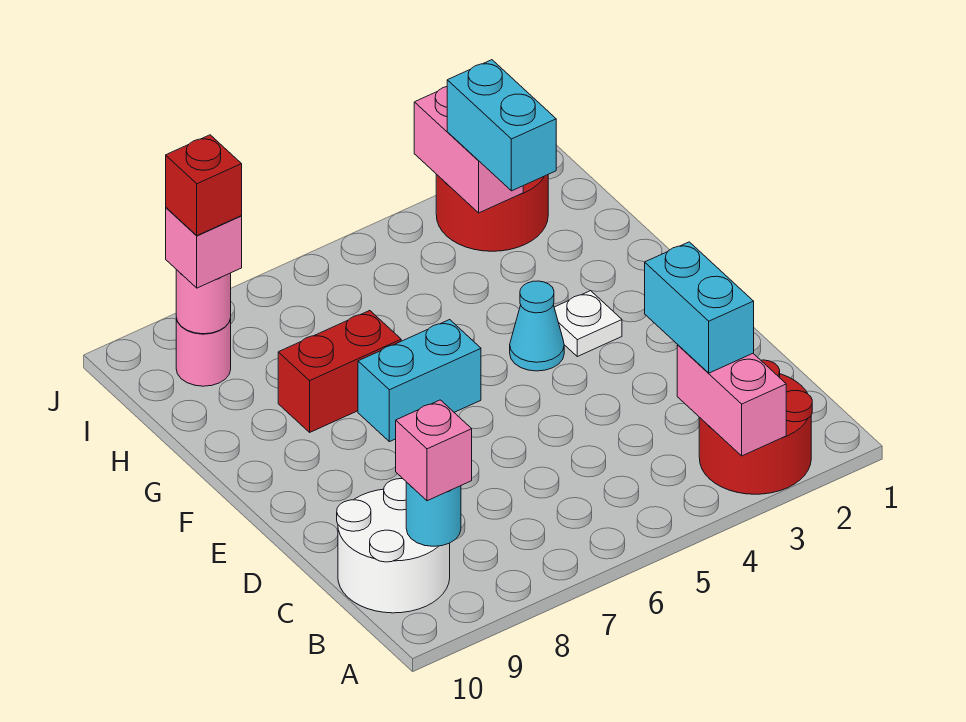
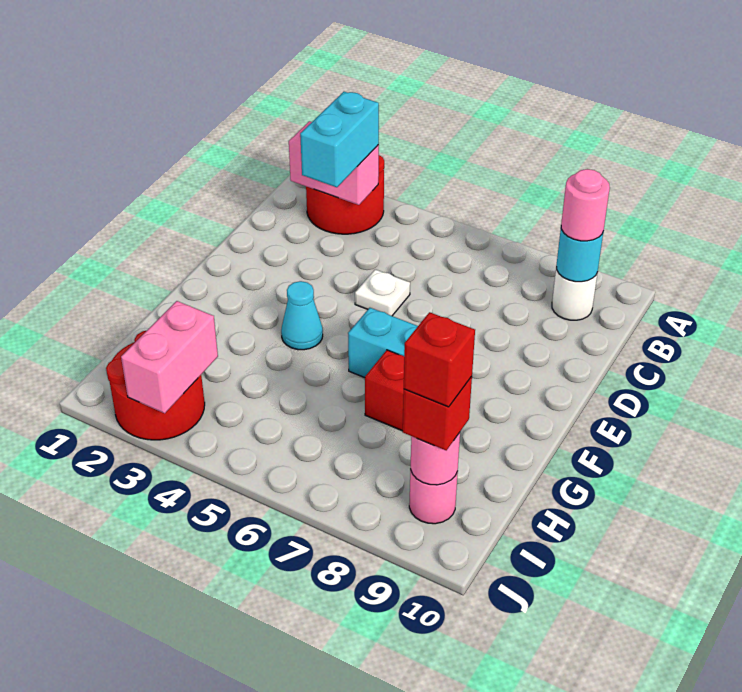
pink brick A3:B3 level 2 -> pink brick B2:B3 level 2
white round brick B9:C10 level 1 -> white round brick B9 level 1
pink brick B9 level 3 -> pink round brick B9 level 3
white plate F3 level 1 -> white plate D5 level 1
cyan brick H3:I3 level 3 -> none
pink brick I9 level 3 -> red brick I9 level 3

